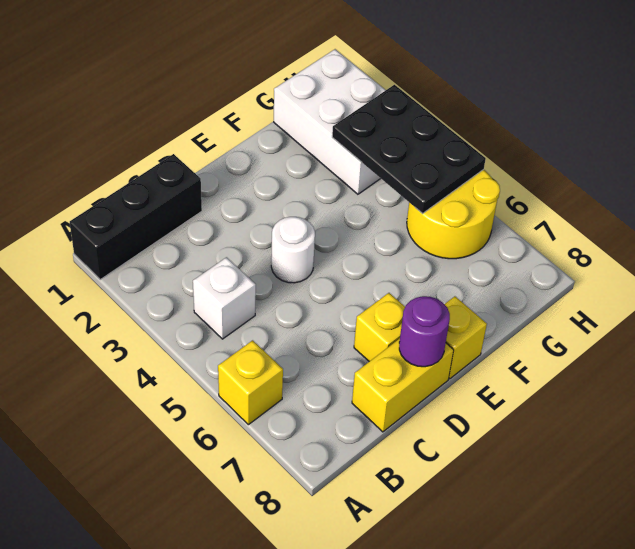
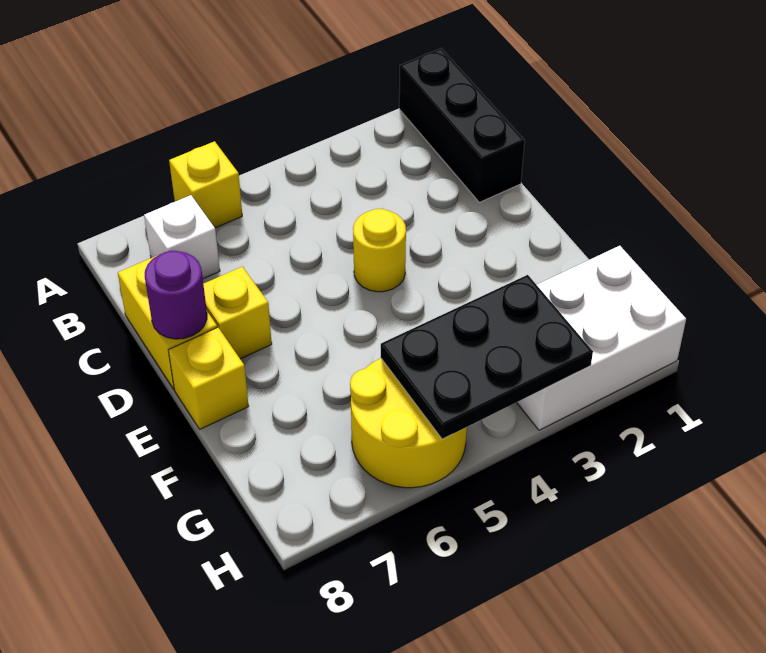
white brick B4 level 1 -> white brick B7 level 1
white round brick D4 level 1 -> yellow round brick D4 level 1

